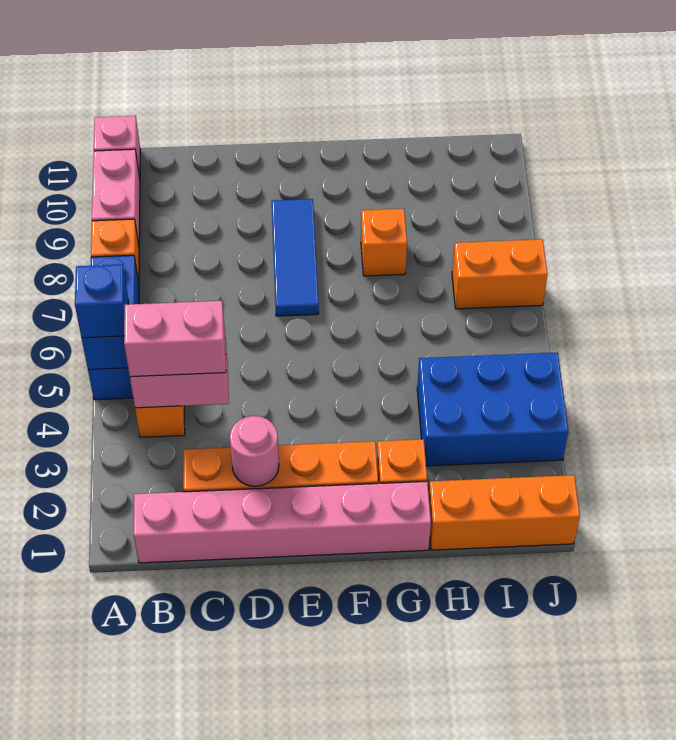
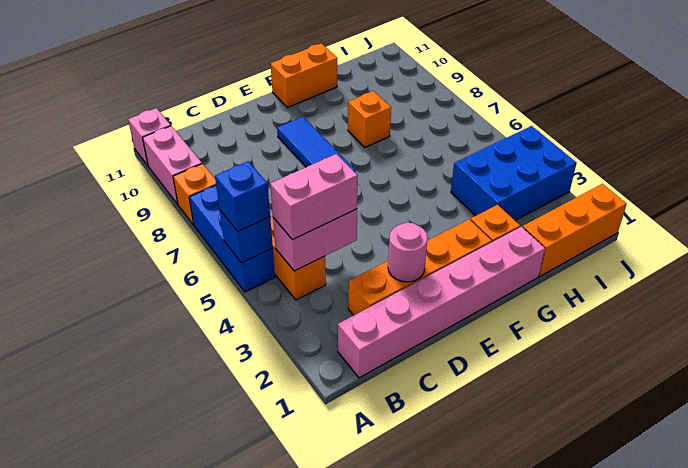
orange brick I7:J7 level 1 -> orange brick F11:G11 level 1

